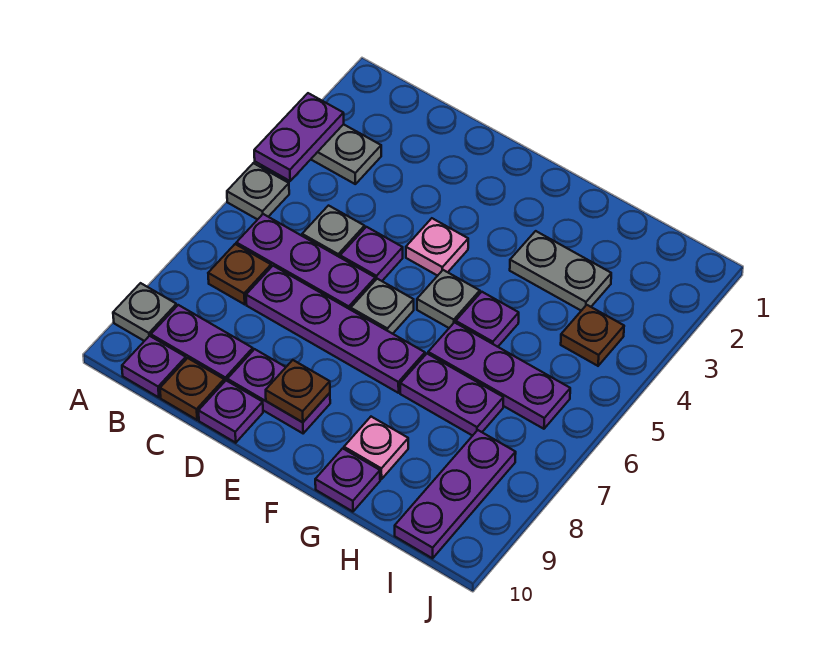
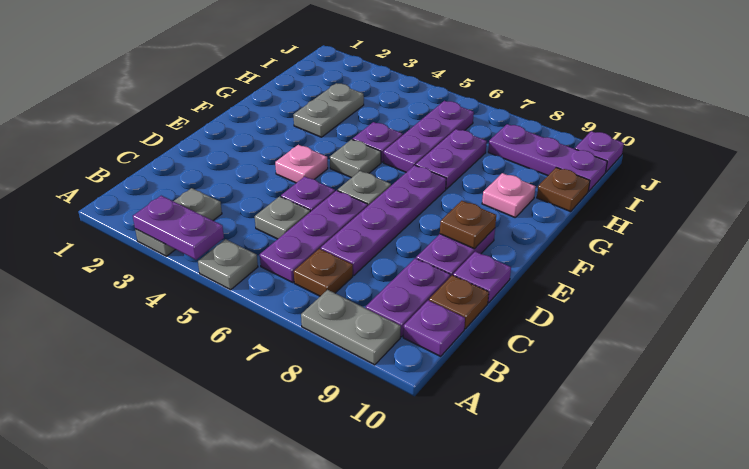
grey plate A9 level 1 -> grey plate A8:A9 level 1
purple plate G10 level 1 -> purple plate J10 level 1
brown plate I4 level 1 -> brown plate H10 level 1

